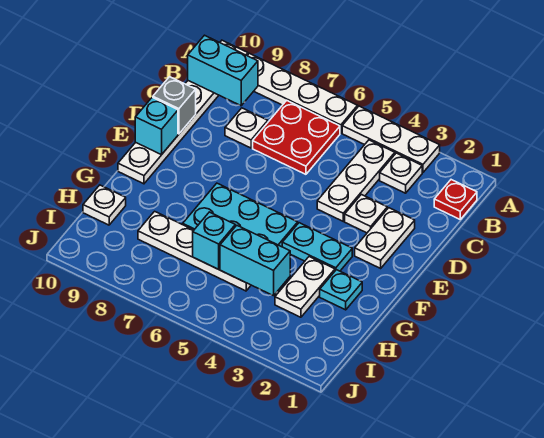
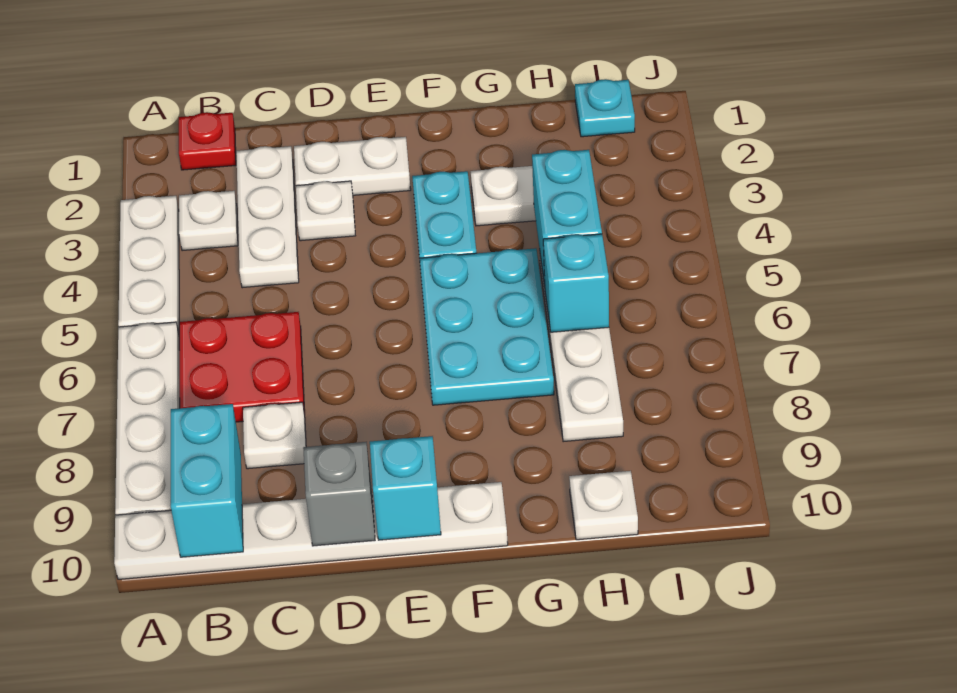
white plate B4:D4 level 1 -> white plate C2:C4 level 1
cyan plate G2 level 1 -> cyan plate I1 level 1

